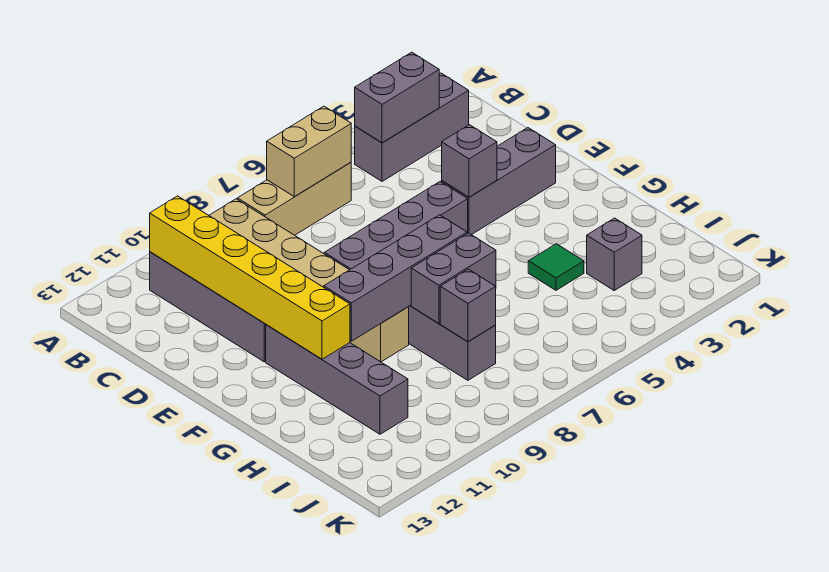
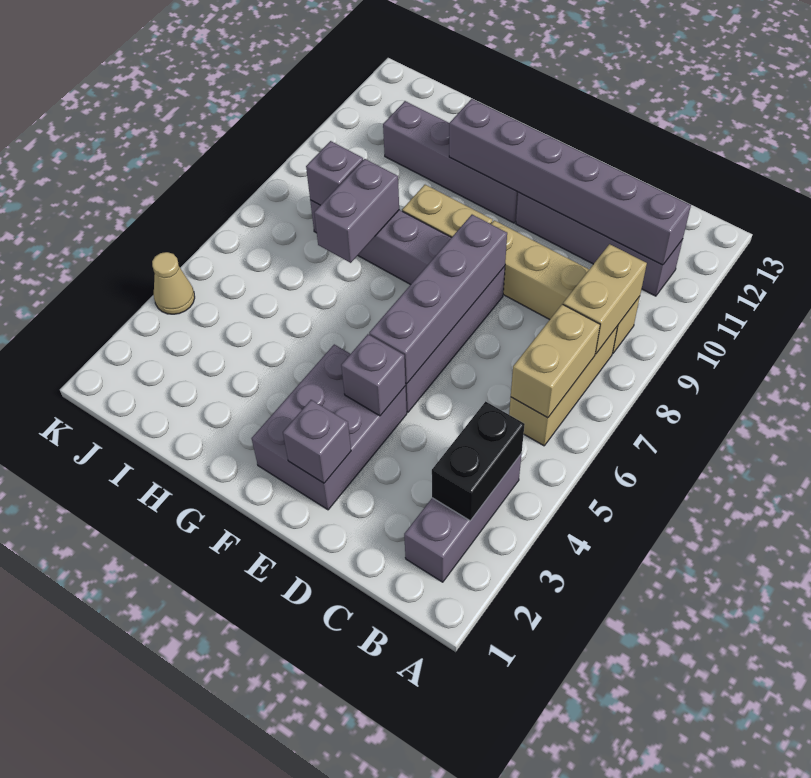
grey brick B3:B4 level 2 -> black brick B3:B4 level 2
none -> tan brick B8:B9 level 2
yellow brick B11:G11 level 2 -> grey brick B11:G11 level 2
grey brick E2:E4 level 1 -> grey brick E2:F4 level 1
grey brick G7:G10 level 2 -> grey brick E5:E8 level 2
green tile H4 level 1 -> none
grey brick I3 level 1 -> grey brick E2 level 2
none -> tan cone K4 level 1

